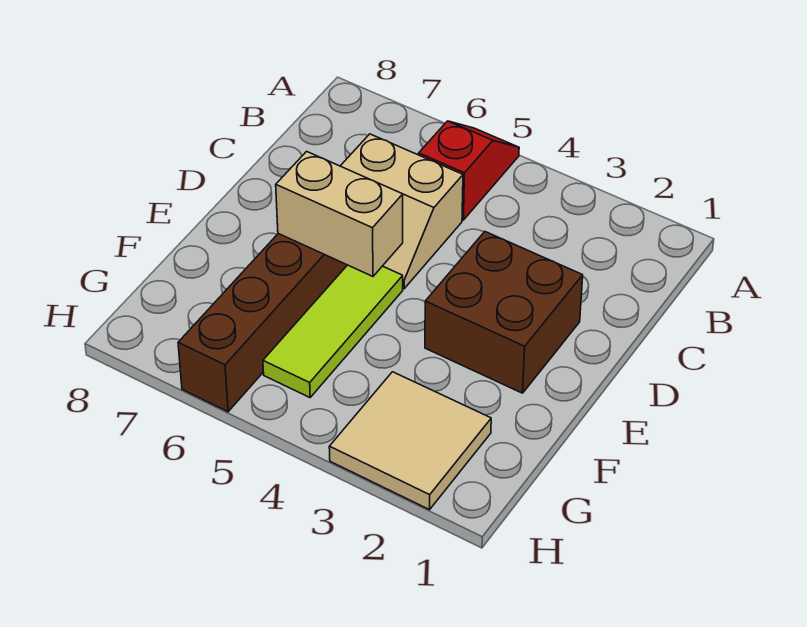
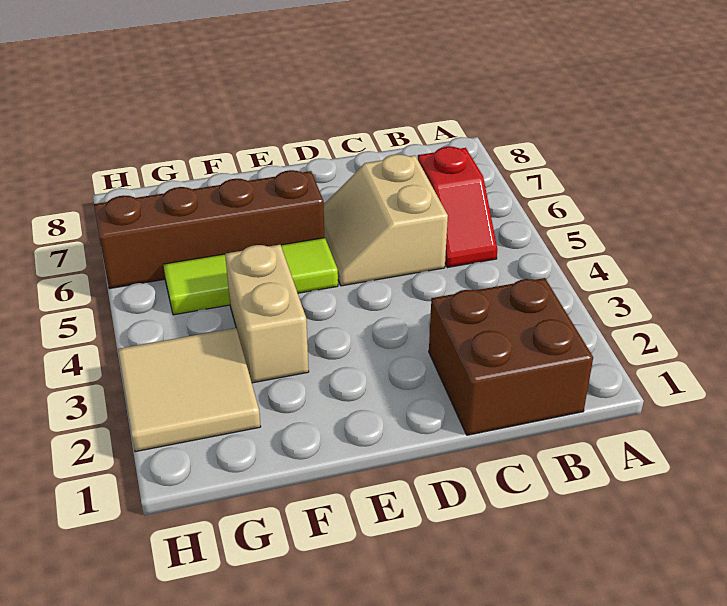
red slope A5:B5 level 1 top B -> red slope B5:B6 level 1 top 6
brown brick D2:E3 level 1 -> brown brick B1:C2 level 1
tan brick E5:E6 level 2 -> tan brick F3:F4 level 1

